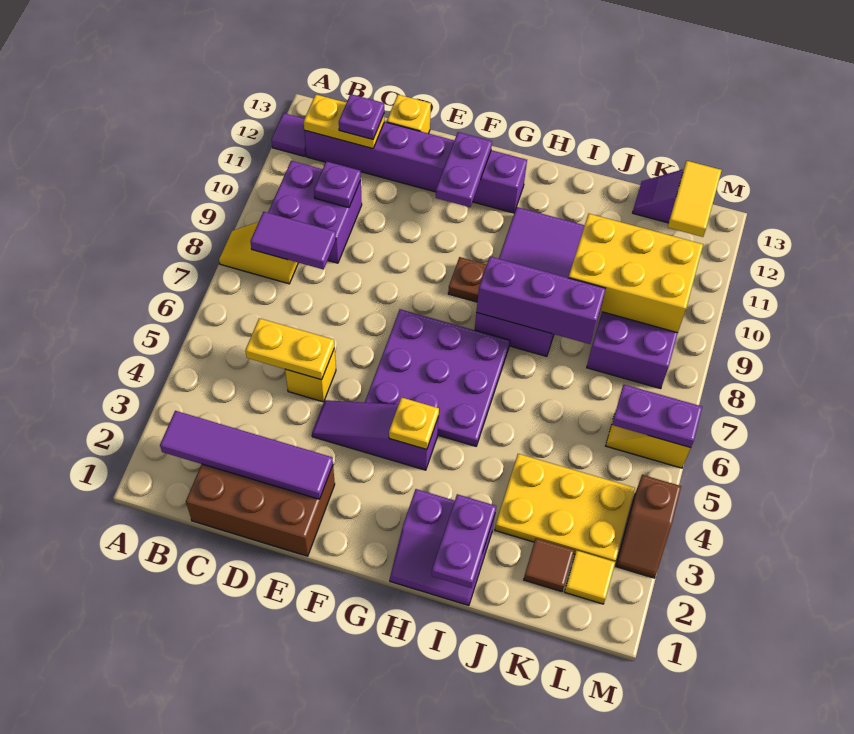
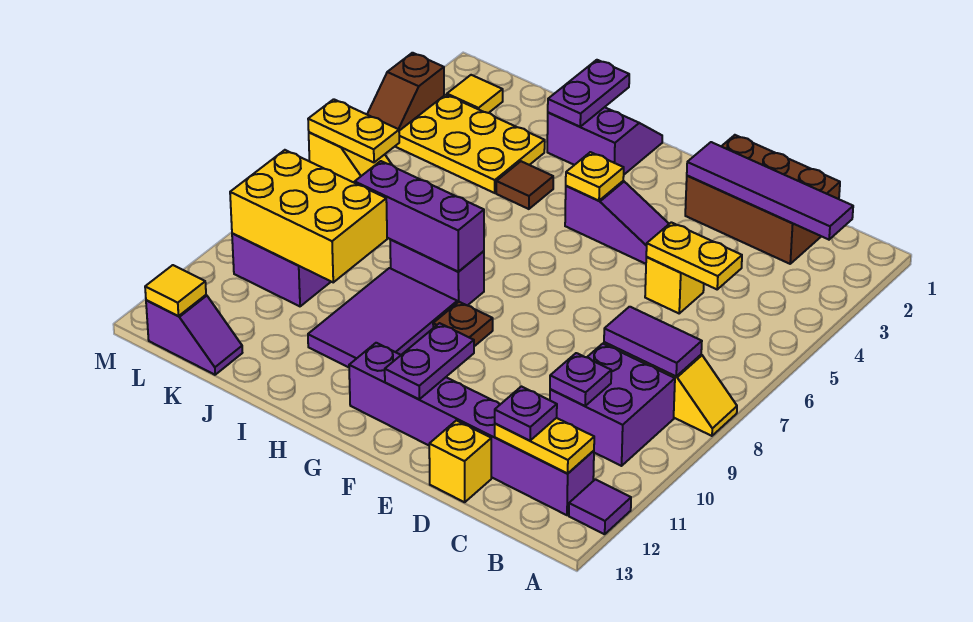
purple plate F5:H7 level 1 -> none
brown tile K2 level 1 -> brown tile I4 level 1
purple plate L6:M6 level 2 -> yellow plate L6:M6 level 2
yellow tile L12:L13 level 2 -> yellow tile L13 level 2
brown slope M3:M4 level 1 top 4 -> brown slope M3:M4 level 1 top 3

